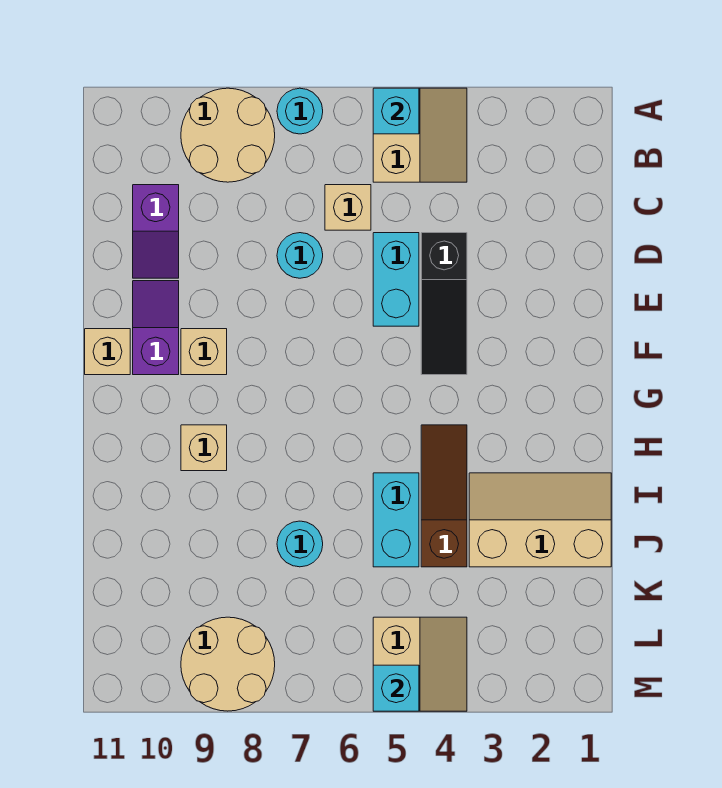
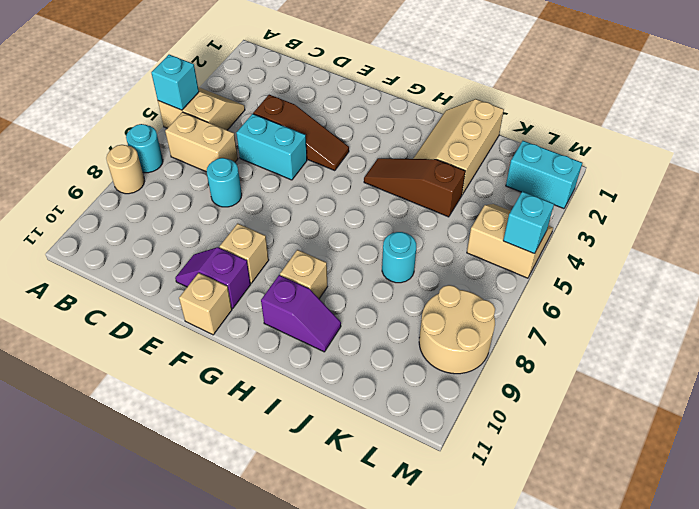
tan round brick A8:B9 level 1 -> tan round brick A8 level 1
tan brick C6 level 1 -> tan brick B6:C6 level 1
purple slope C10:D10 level 1 top C -> purple slope H10:I10 level 1 top H
black slope D4:F4 level 1 top D -> brown slope D4:F4 level 1 top D
cyan brick I5:J5 level 1 -> cyan brick L2:M2 level 1

